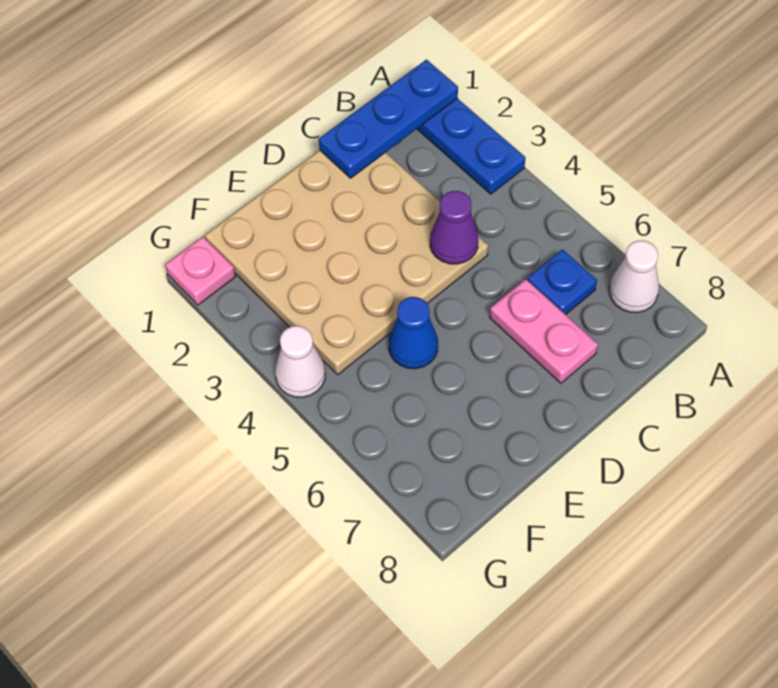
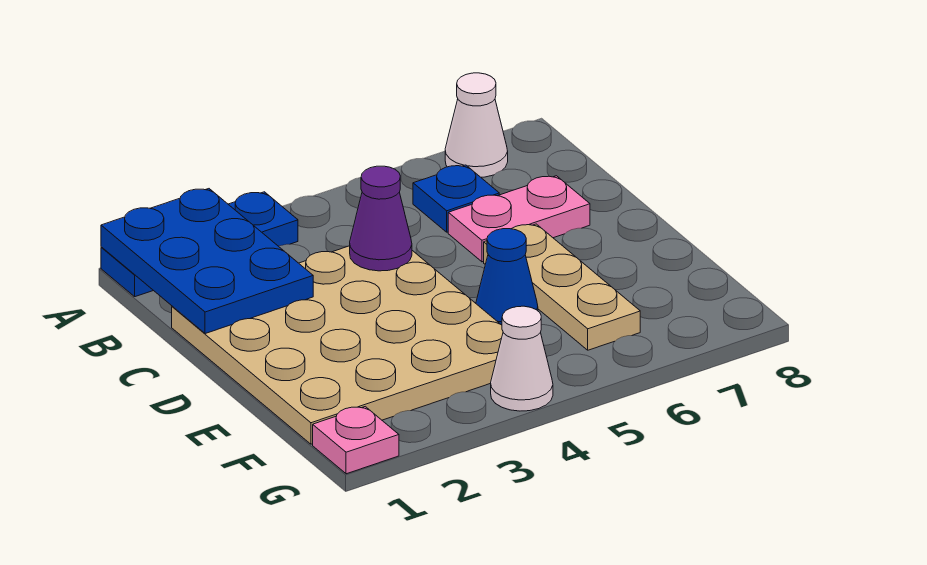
blue plate A1:C1 level 2 -> blue plate A1:C2 level 2
none -> tan plate D6:F6 level 1

